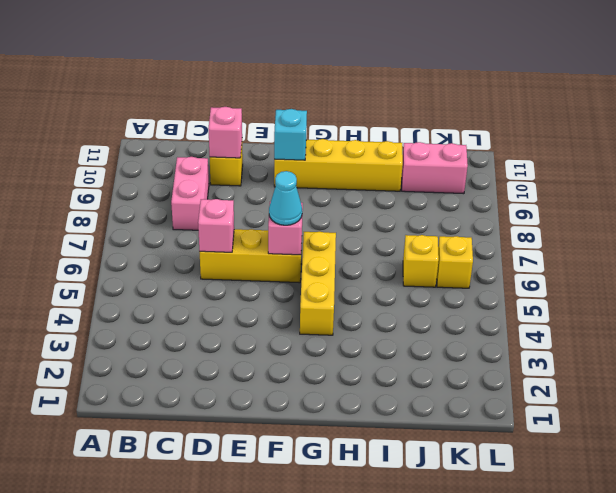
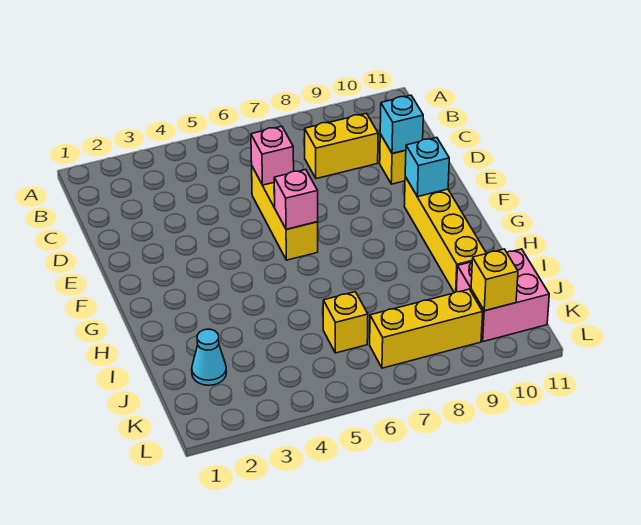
pink brick C8:C9 level 1 -> yellow brick C8:C9 level 1
pink brick D10 level 2 -> cyan brick D10 level 2
cyan cone F6 level 3 -> cyan cone J2 level 1
yellow brick G4:G6 level 1 -> yellow brick K7:K9 level 1
pink brick J10:K10 level 1 -> pink brick J10:K11 level 1
yellow brick K6 level 1 -> yellow brick K10 level 2

